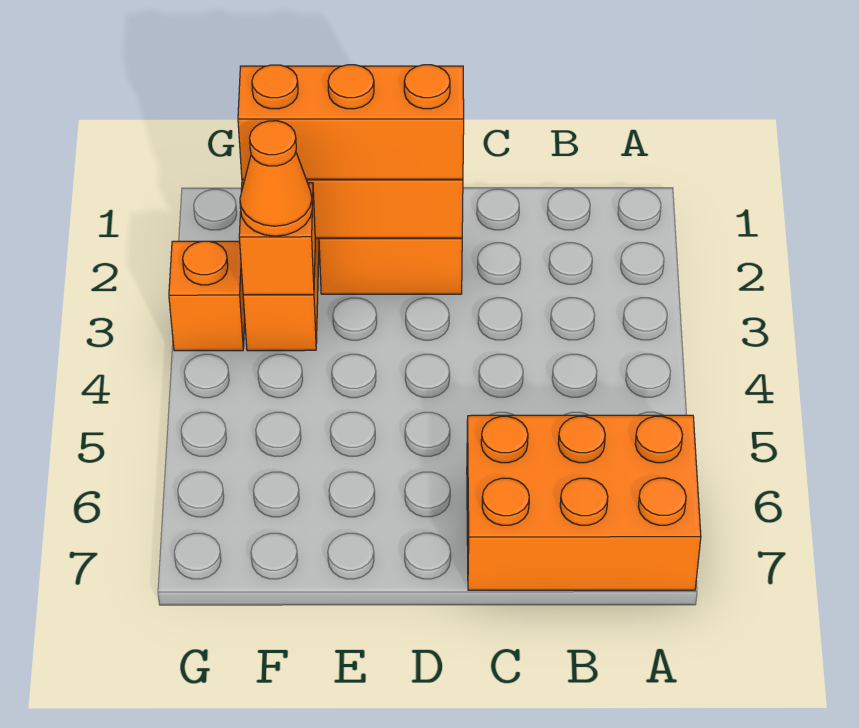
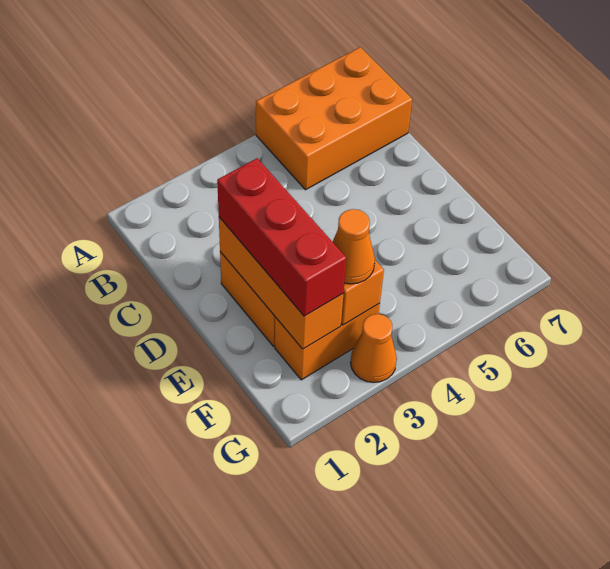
orange brick A6:C7 level 1 -> orange brick A5:B7 level 1
orange brick D2:F2 level 3 -> red brick D2:F2 level 3
orange brick G3 level 1 -> orange cone G3 level 1

